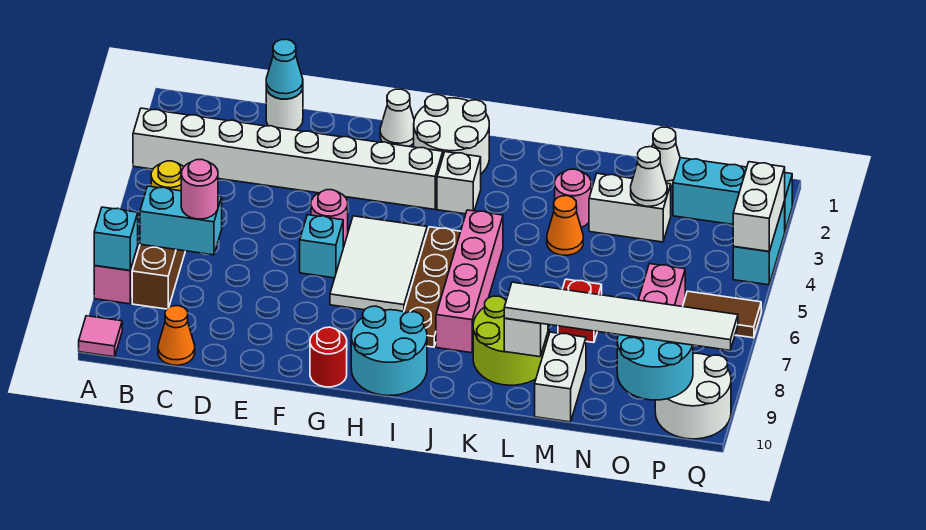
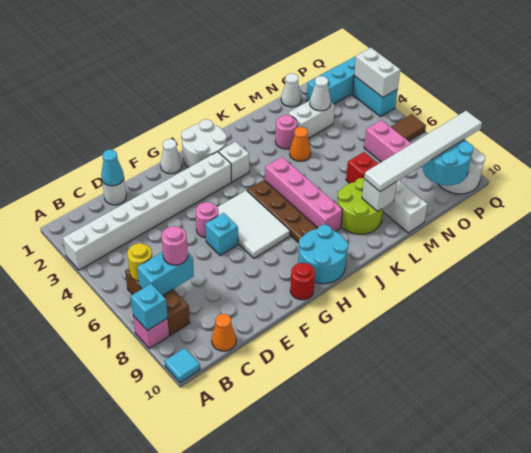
pink tile A10 level 1 -> cyan tile A10 level 1

